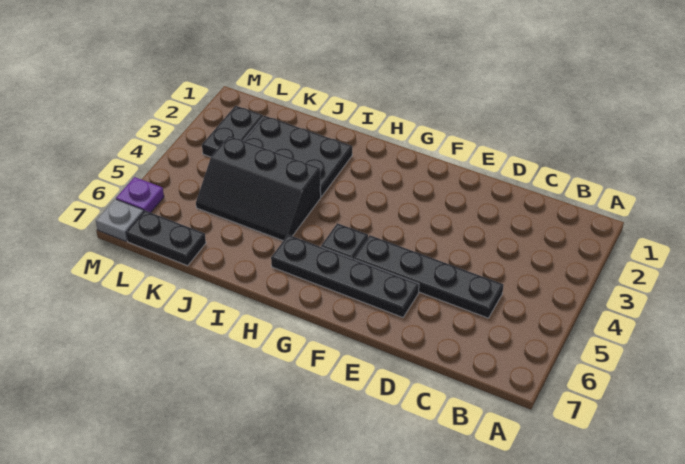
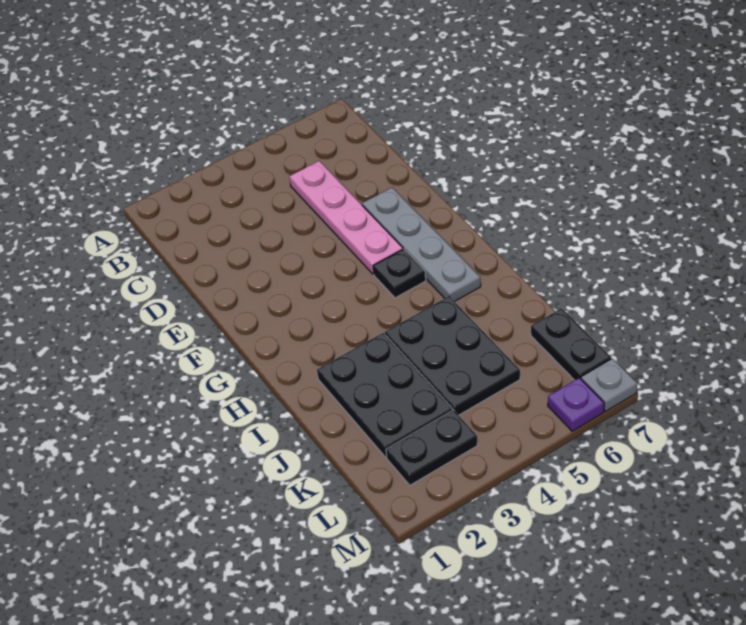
black plate C5:F5 level 1 -> pink plate C5:F5 level 1
black plate E6:H6 level 1 -> grey plate E6:H6 level 1
black slope I4:K5 level 1 top 4 -> black plate I4:K5 level 1

